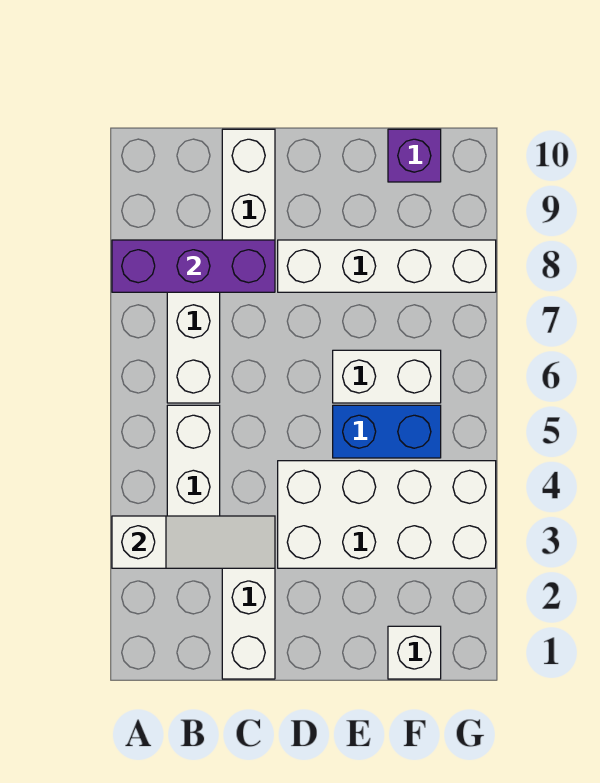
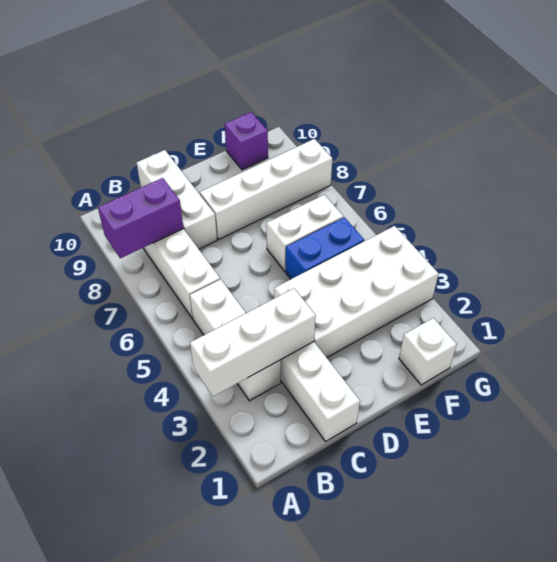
white slope A3:C3 level 2 top A -> white brick A3:C3 level 2
purple brick A8:C8 level 2 -> purple brick A8:B8 level 2

